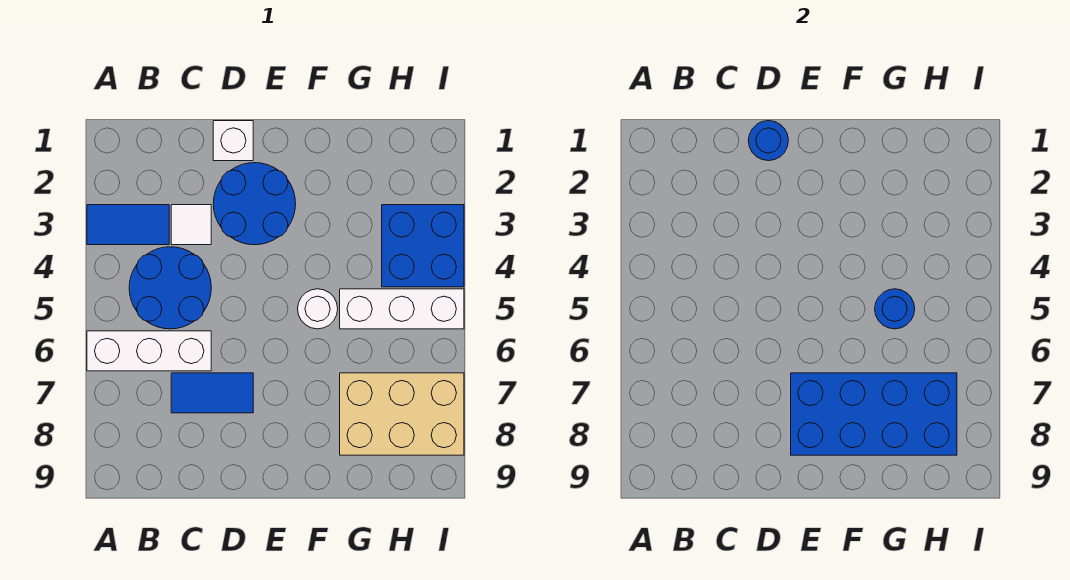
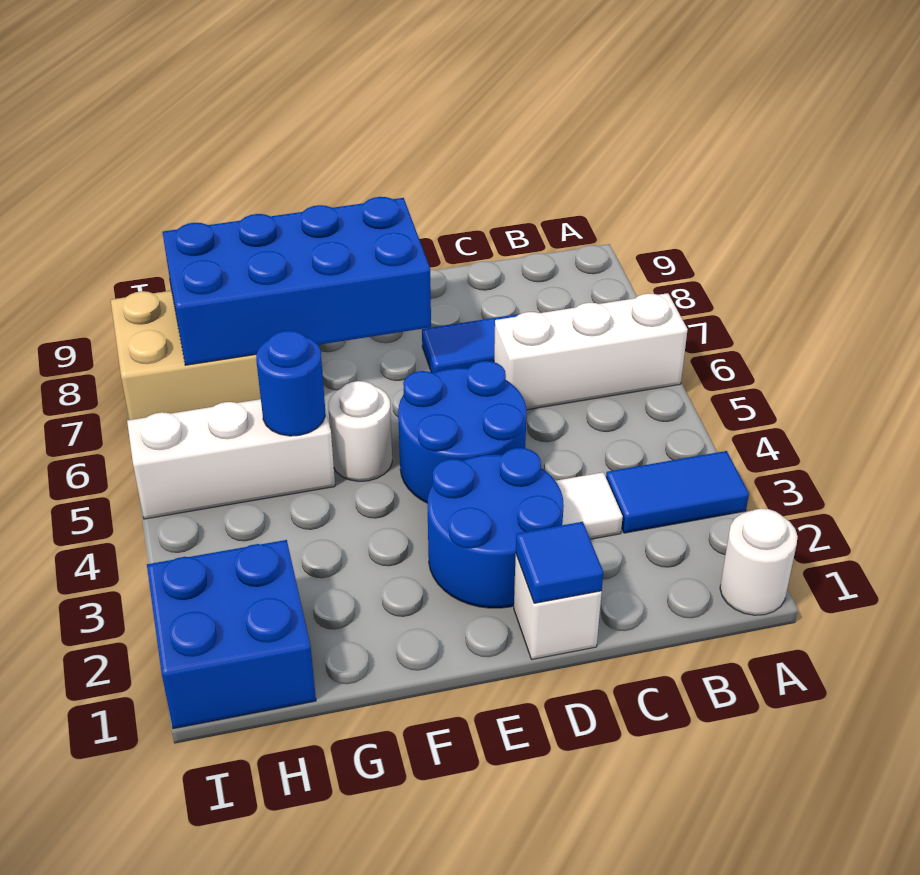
none -> white round brick A1 level 1
blue round brick B4:C5 level 1 -> blue round brick D4:E5 level 1
blue round brick D1 level 2 -> blue tile D1 level 2
blue brick H3:I4 level 1 -> blue brick H1:I2 level 1

